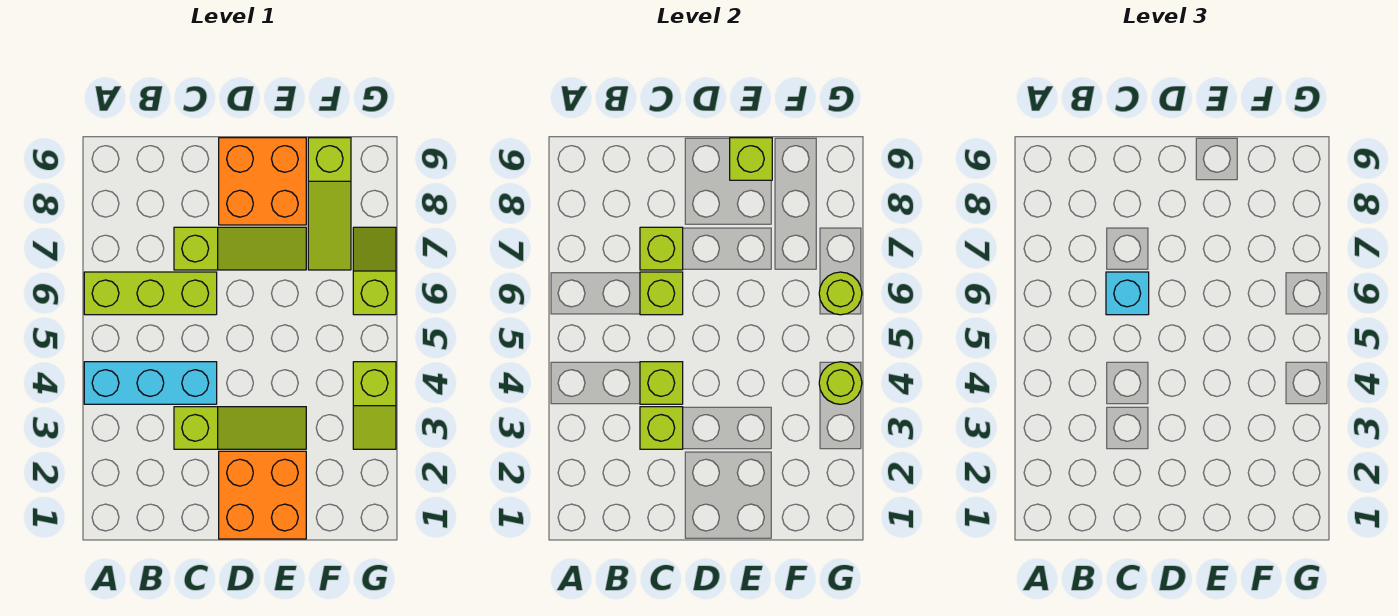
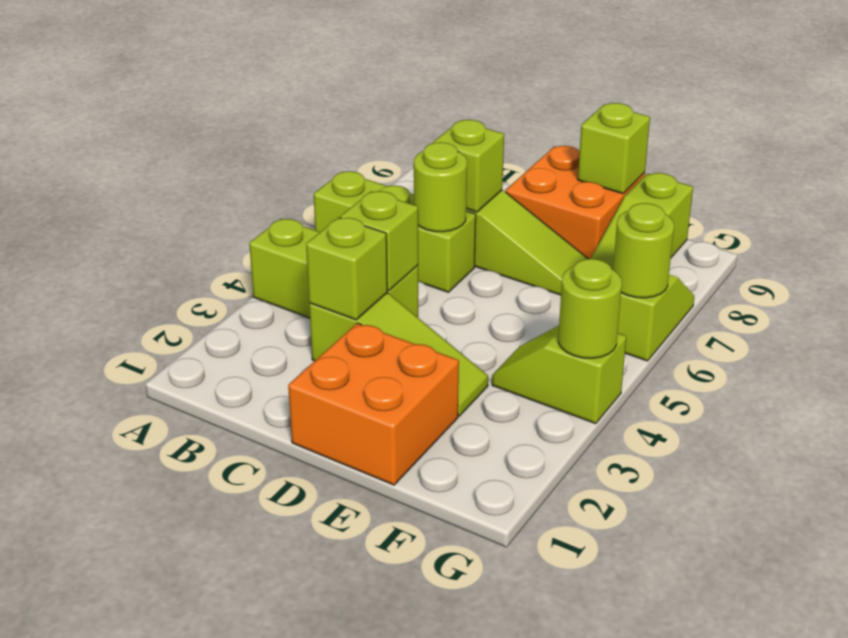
cyan brick A4:C4 level 1 -> lime brick A4:C4 level 1
lime brick C6 level 2 -> lime round brick C6 level 2
cyan brick C6 level 3 -> none
lime slope G3:G4 level 1 top 4 -> lime slope F4:G4 level 1 top G

